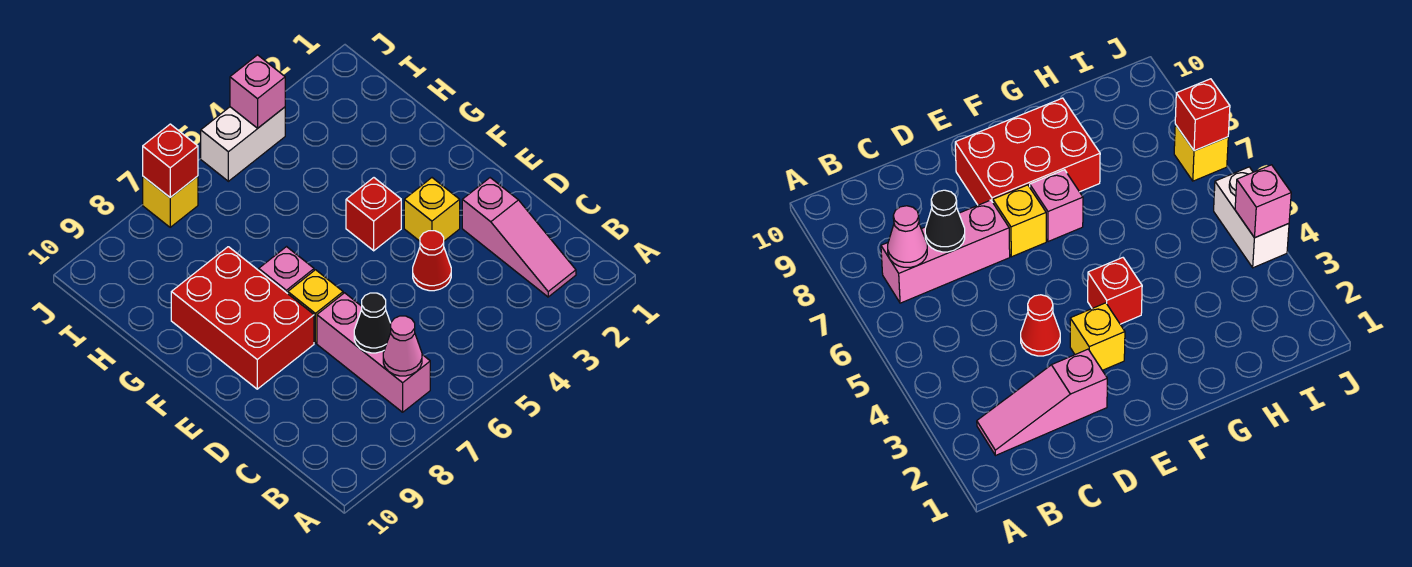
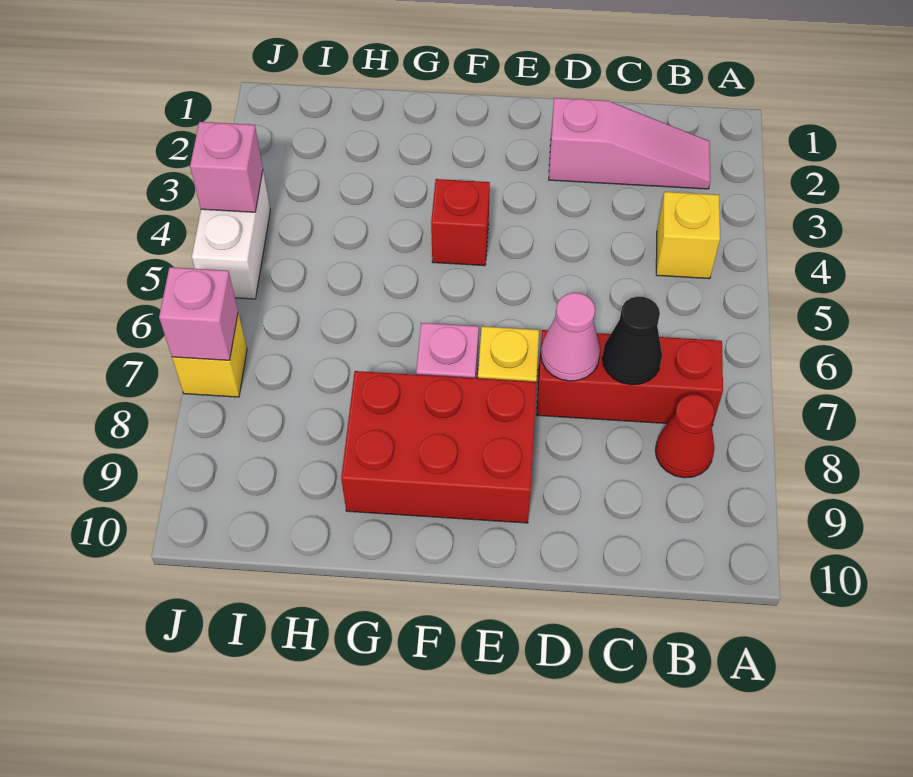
pink brick B7:D7 level 1 -> red brick B7:D7 level 1
pink cone B7 level 2 -> pink cone D7 level 2
red cone D4 level 1 -> red cone B8 level 1
yellow brick E3 level 1 -> yellow brick B4 level 1
red brick J7 level 2 -> pink brick J7 level 2

